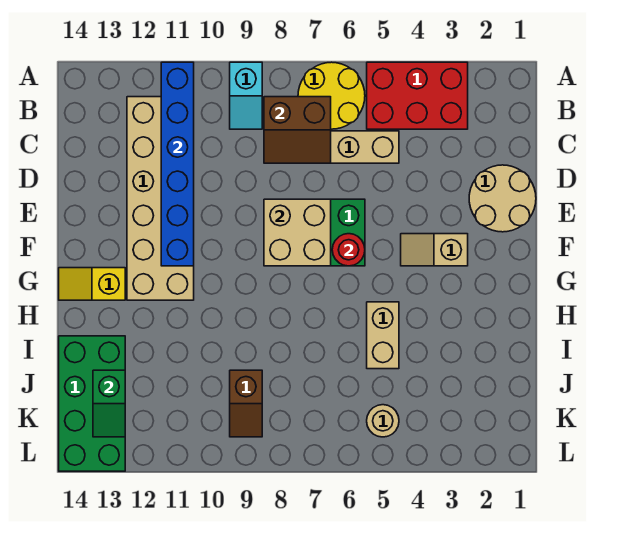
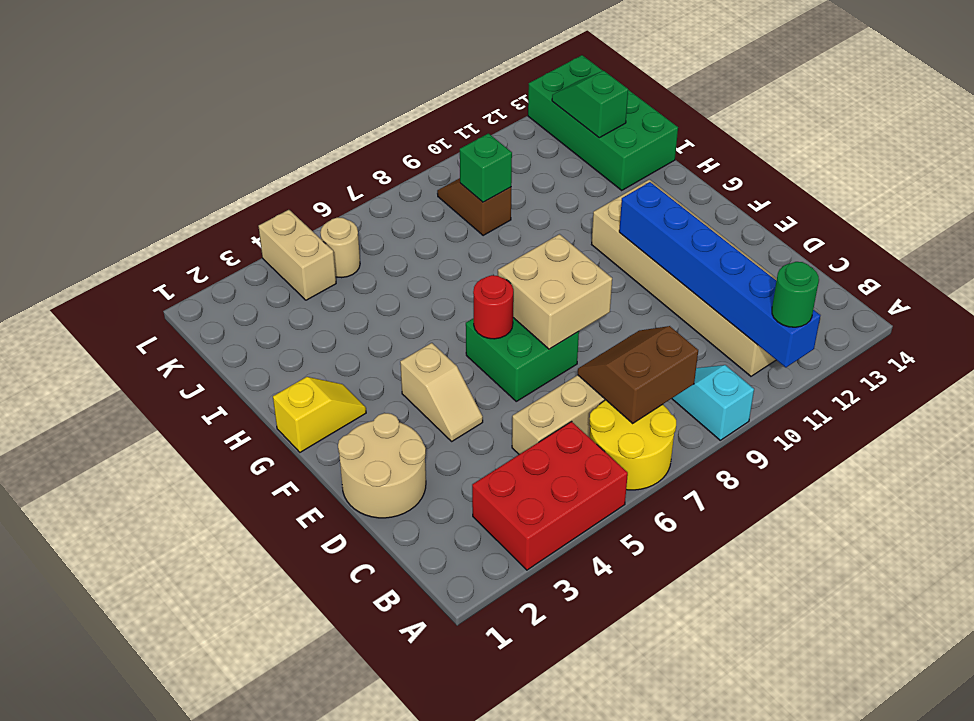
none -> green round brick A11 level 3
tan slope F3:F4 level 1 top 3 -> tan slope E4:F4 level 1 top F
yellow slope G13:G14 level 1 top 13 -> yellow slope G1:G2 level 1 top 1
tan brick H5:I5 level 1 -> tan brick K4:L4 level 1
none -> green brick J9 level 2

